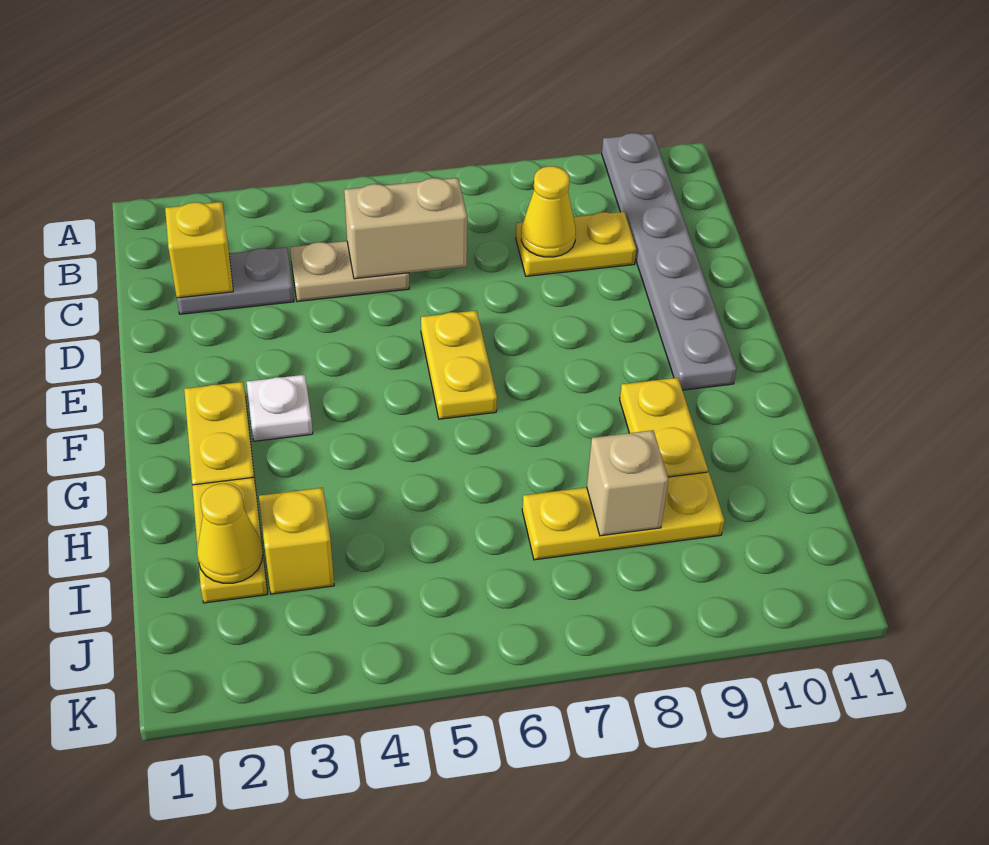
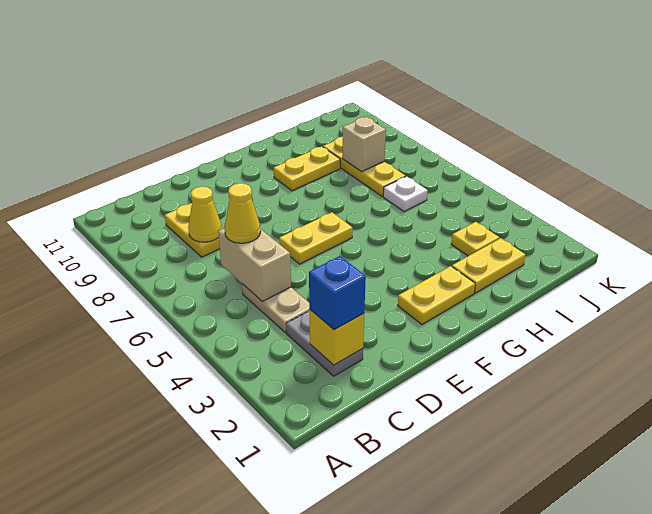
grey plate A10:F10 level 1 -> none
none -> blue brick C2 level 3
white plate F3 level 1 -> white plate I6 level 1
yellow cone I2 level 2 -> yellow cone C6 level 3
yellow brick I3 level 1 -> yellow plate I3 level 1

